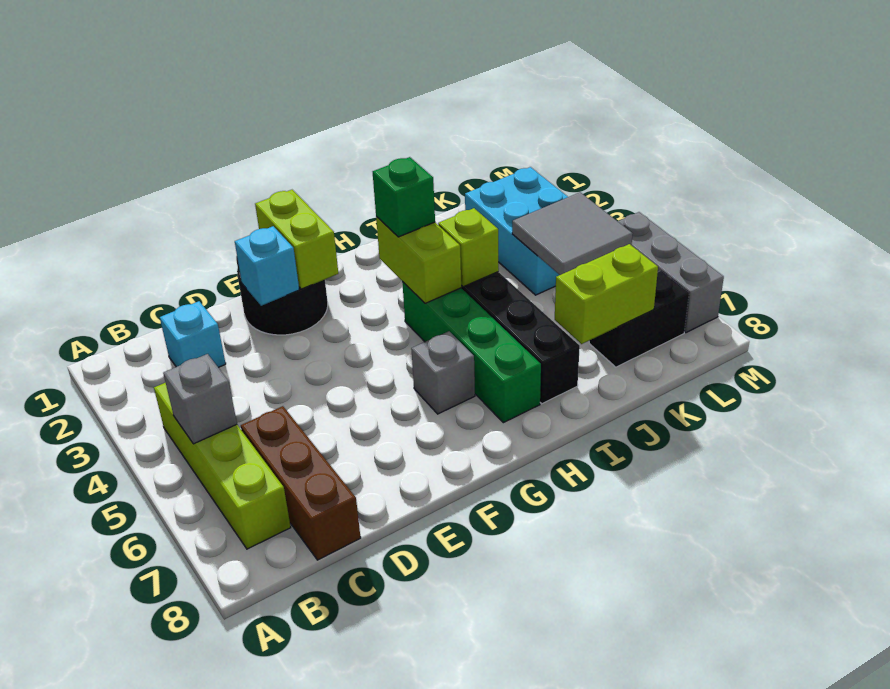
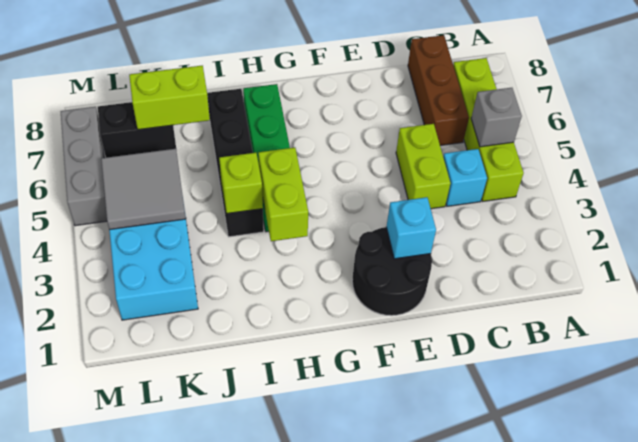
cyan brick C2 level 1 -> cyan brick C4 level 1
lime brick F1:F2 level 2 -> lime brick D4:D5 level 1
grey brick G6 level 1 -> none
green brick H3 level 3 -> none

